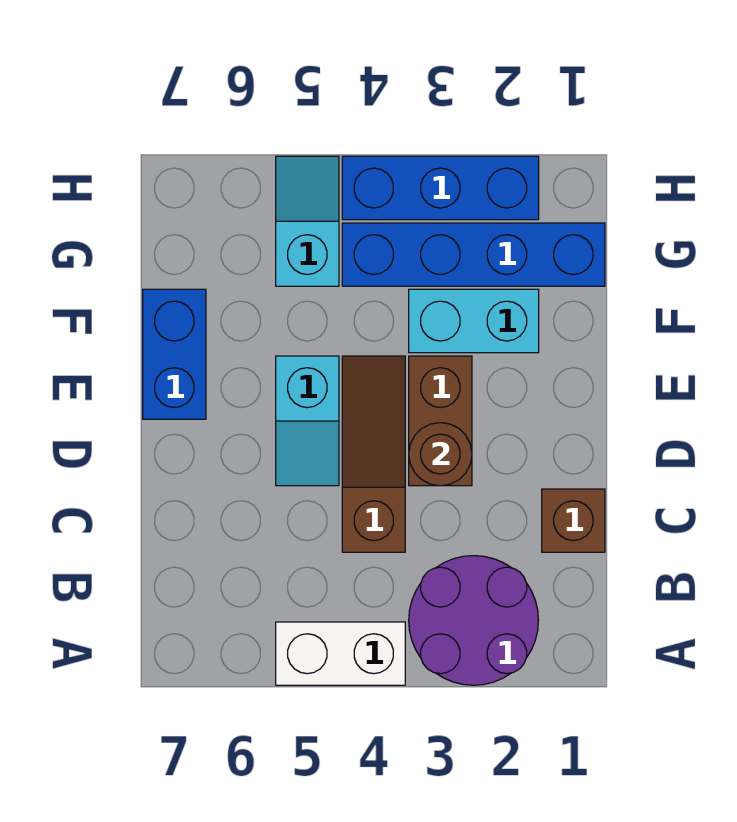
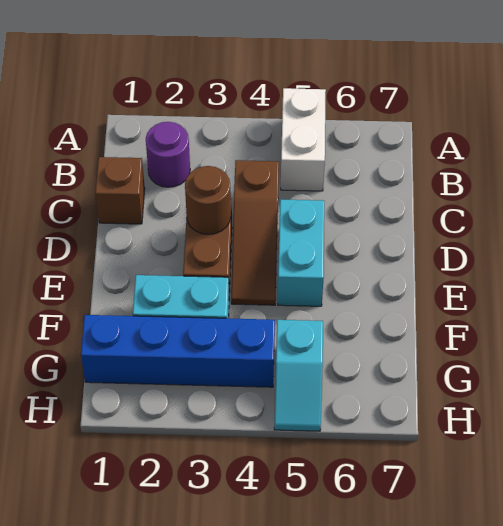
purple round brick A2:B3 level 1 -> purple round brick B2 level 1
white brick A4:A5 level 1 -> white brick A5:B5 level 1
cyan slope D5:E5 level 1 top E -> cyan brick D5:E5 level 1
blue brick E7:F7 level 1 -> none
blue brick H2:H4 level 1 -> none

